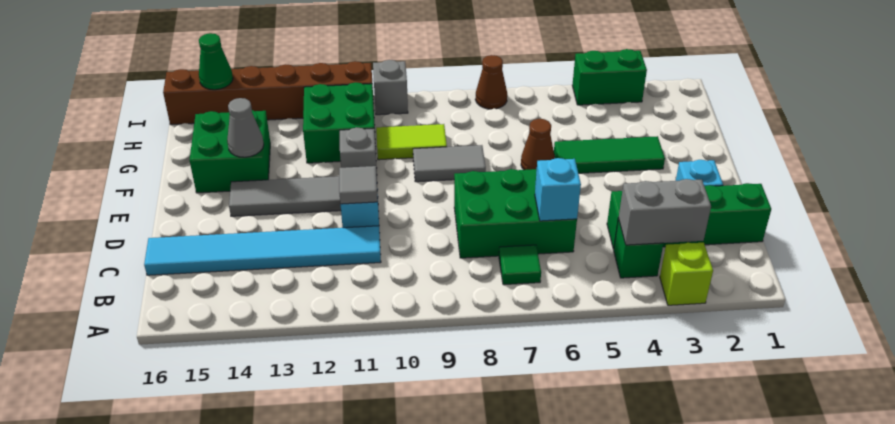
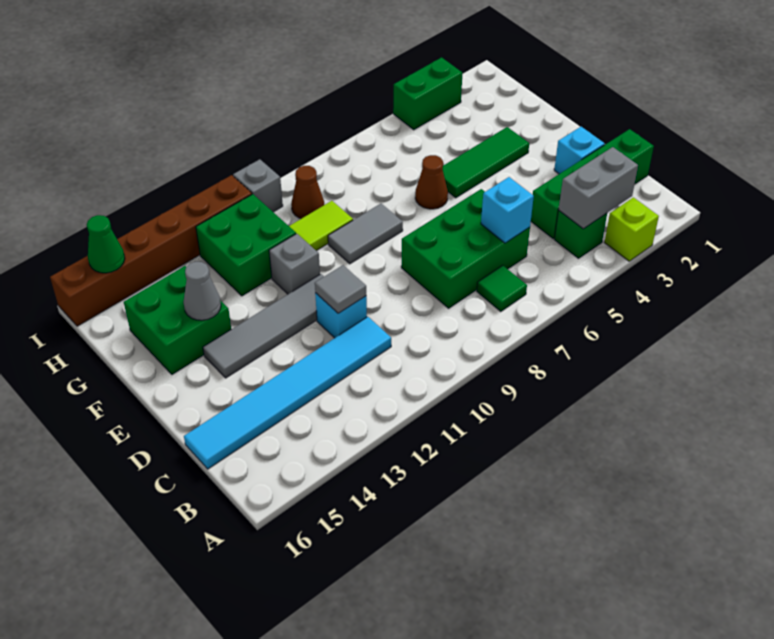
brown cone I7 level 1 -> brown cone H9 level 1

